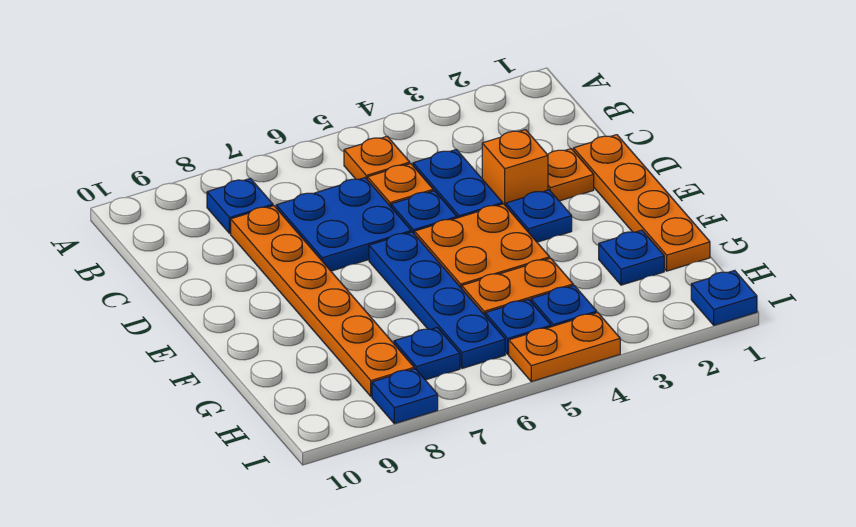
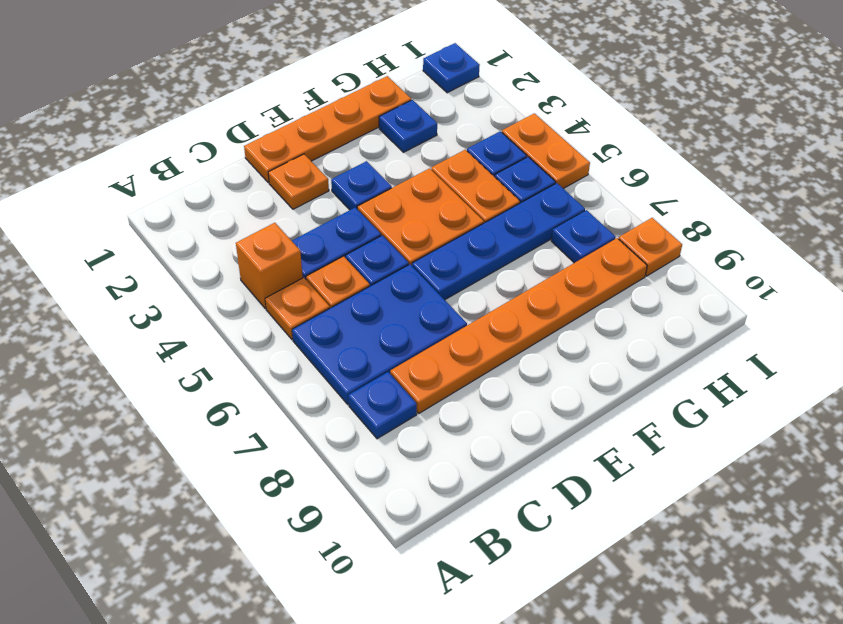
blue plate C6:D7 level 1 -> blue plate B6:D7 level 1
orange brick D3 level 1 -> orange brick B4 level 1
blue plate I8 level 1 -> orange plate I8 level 1

